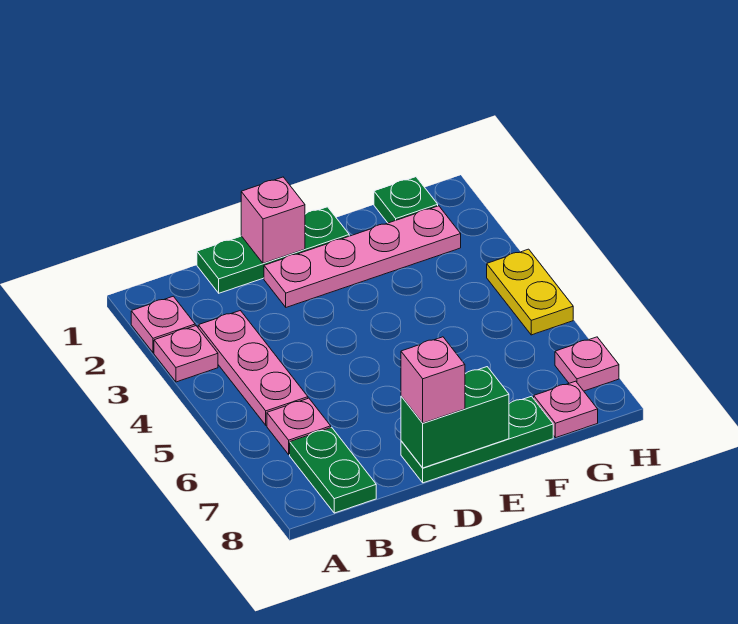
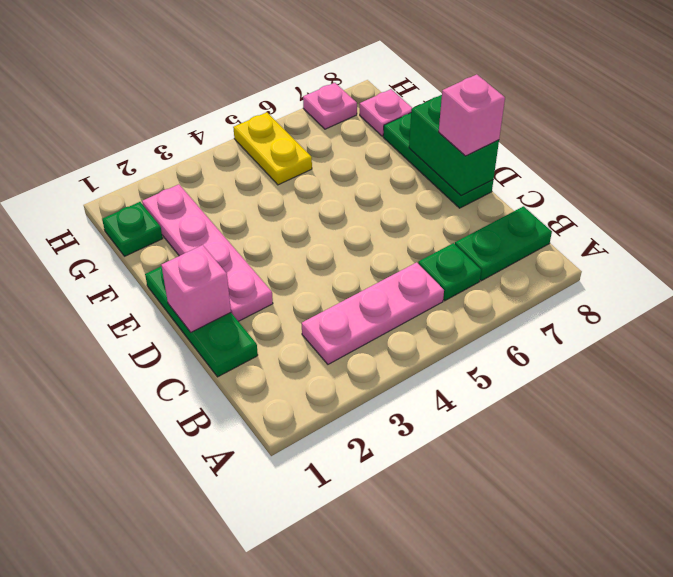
pink plate A2 level 1 -> none
pink plate A3 level 1 -> none
pink plate B6 level 1 -> green plate B6 level 1
yellow plate H4:H5 level 1 -> yellow plate G5:H5 level 1

